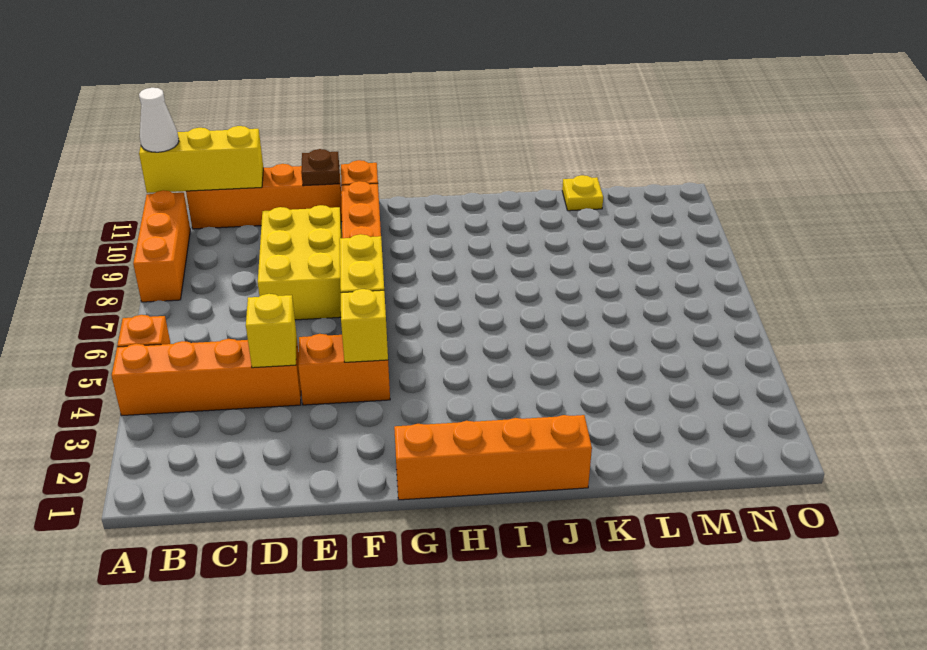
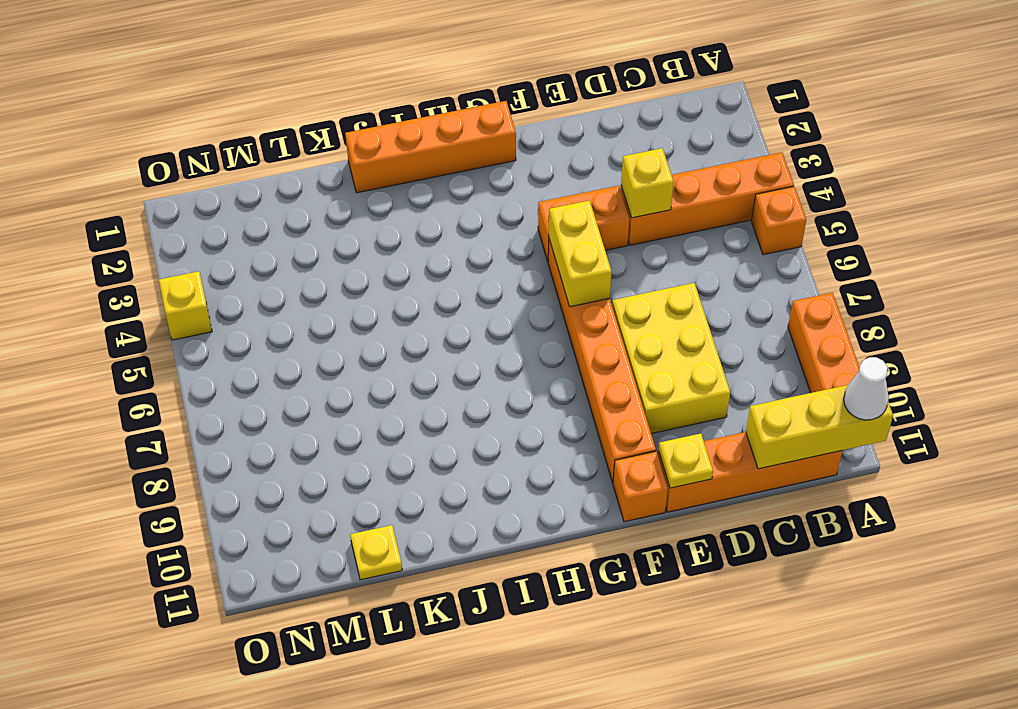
brown plate E11 level 2 -> yellow plate E11 level 2
yellow brick F4 level 2 -> yellow brick O4 level 1

